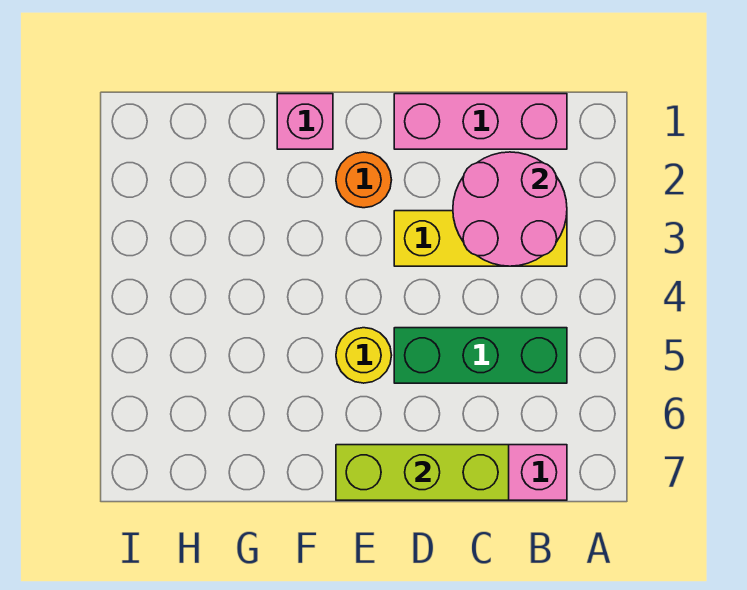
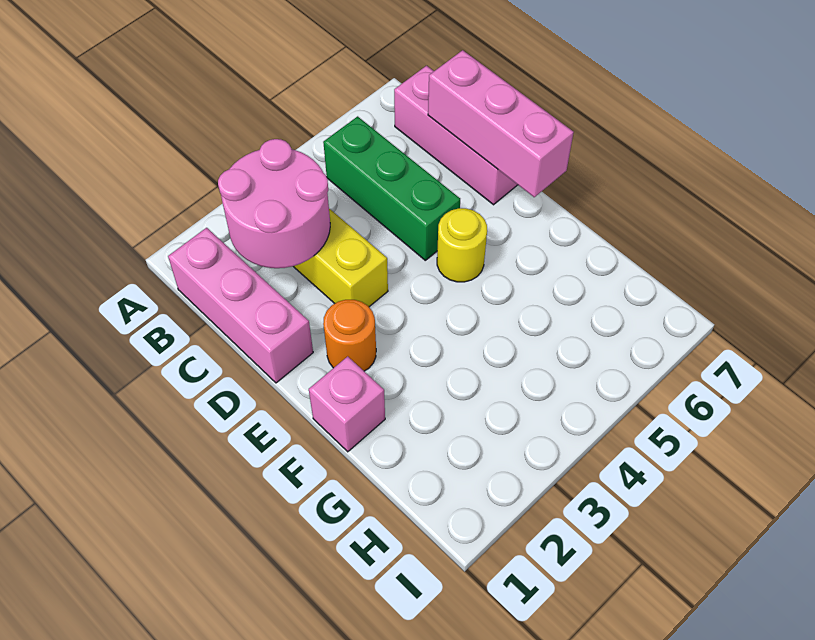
lime brick C7:E7 level 2 -> pink brick C7:E7 level 2

